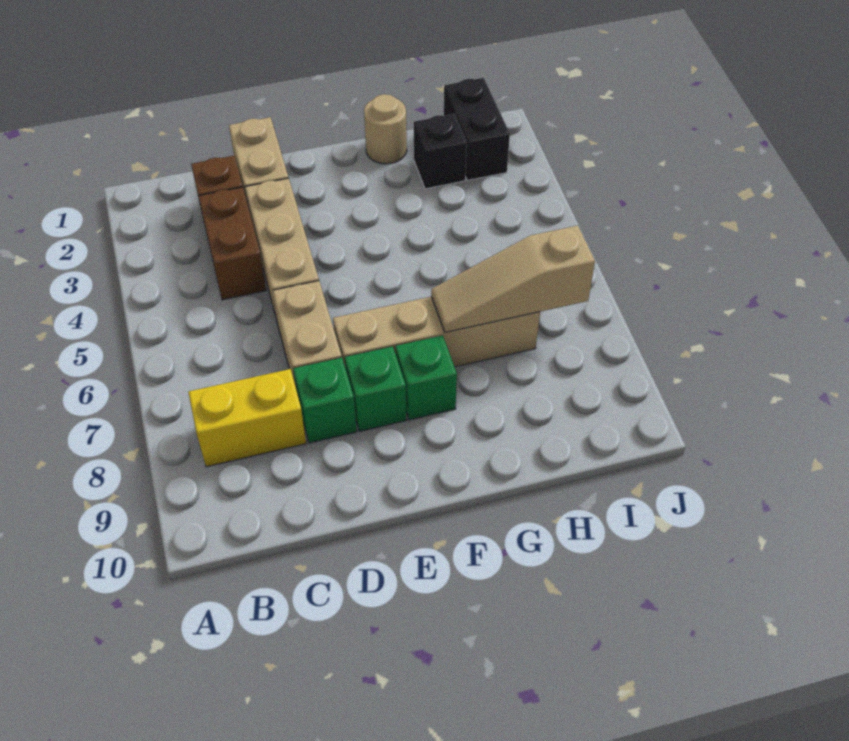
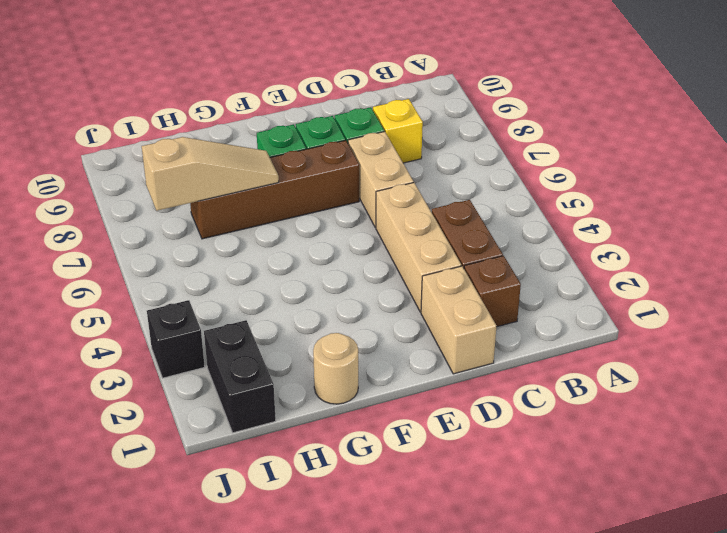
yellow brick B8:C8 level 1 -> yellow brick C8 level 1
tan brick E7:H7 level 1 -> brown brick E7:H7 level 1
black brick H2 level 1 -> black brick J3 level 1

